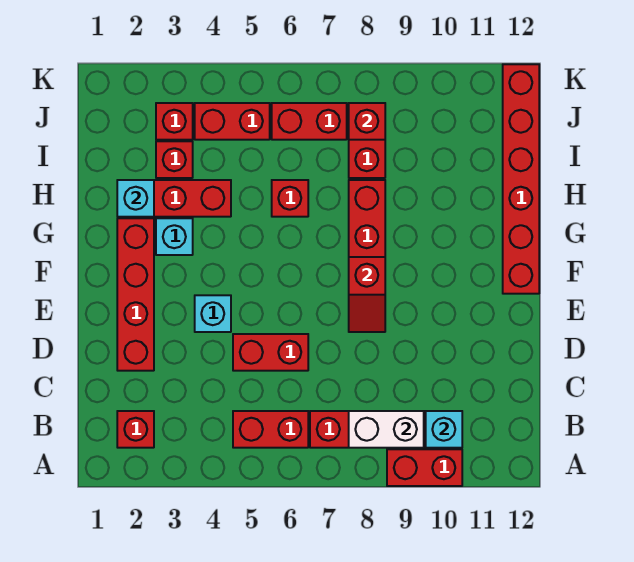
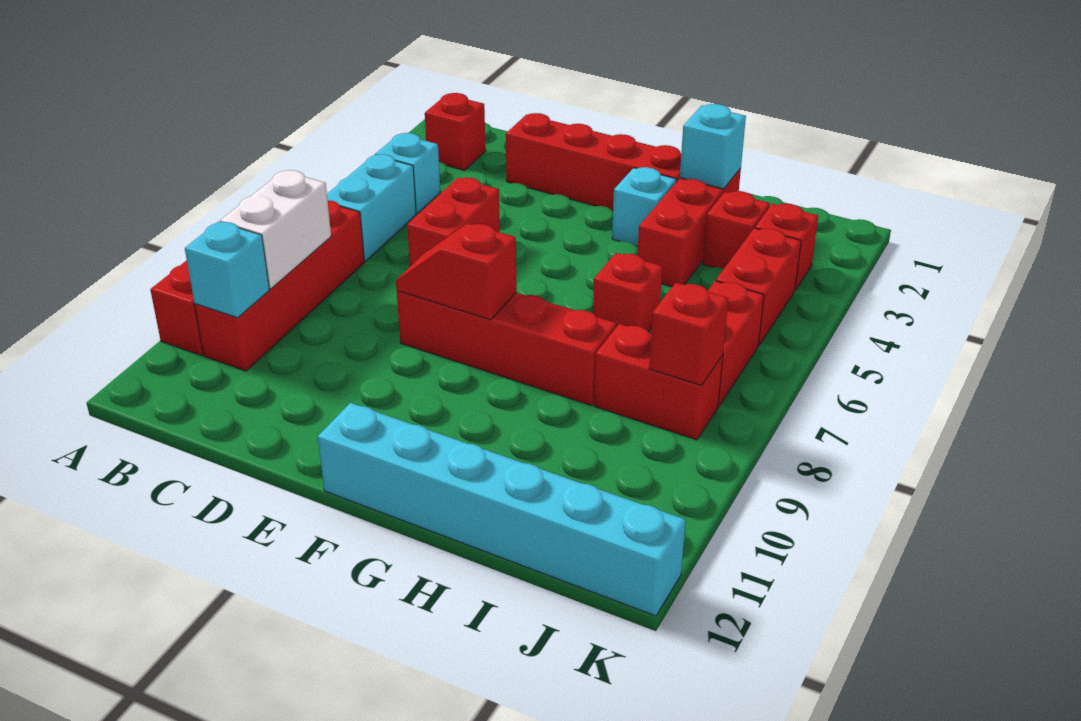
red brick B5:B6 level 1 -> cyan brick B5:B6 level 1
cyan brick E4 level 1 -> cyan brick B4 level 1
red brick F12:K12 level 1 -> cyan brick F12:K12 level 1

